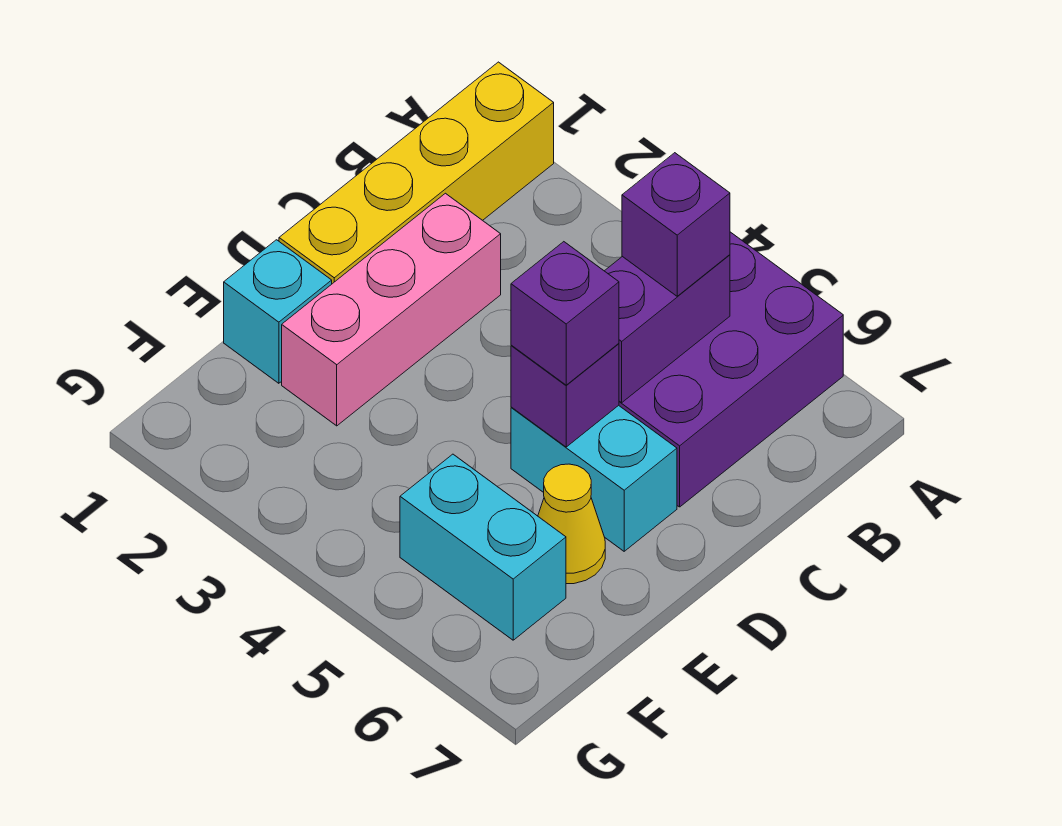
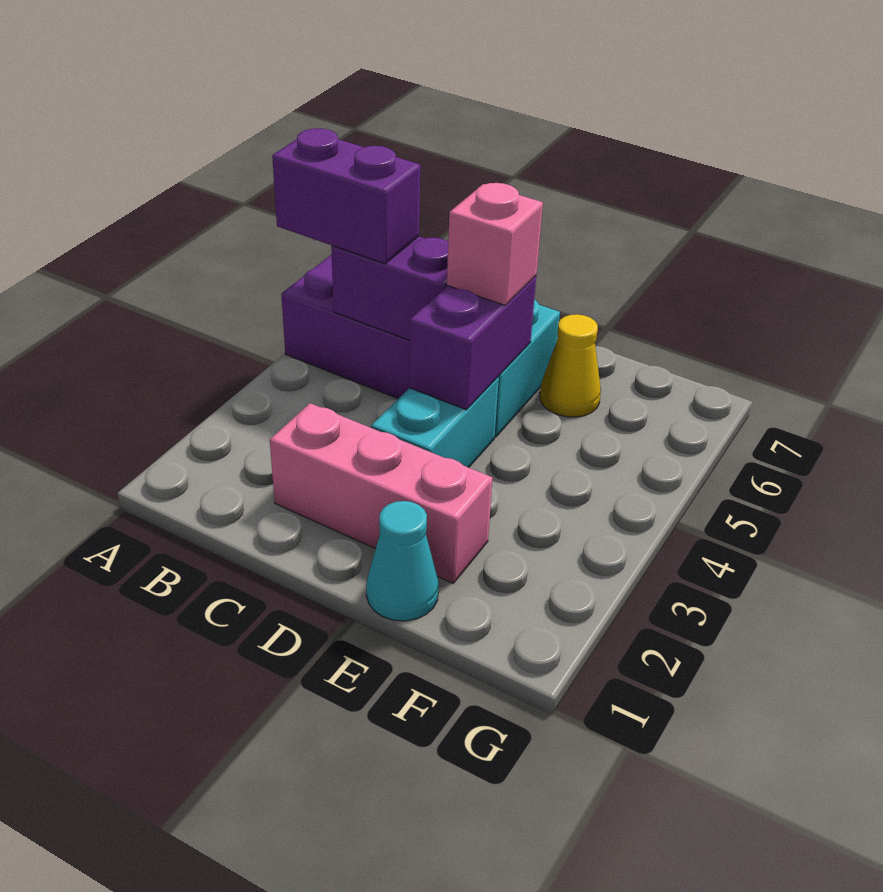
yellow brick A1:D1 level 1 -> none
purple brick B5 level 3 -> purple brick A5:B5 level 3
purple brick D5 level 2 -> purple brick D4:D5 level 2
purple brick D5 level 3 -> pink brick D5 level 3
cyan brick E1 level 1 -> cyan cone E1 level 1
cyan brick F5:F6 level 1 -> cyan brick D3:D4 level 1

